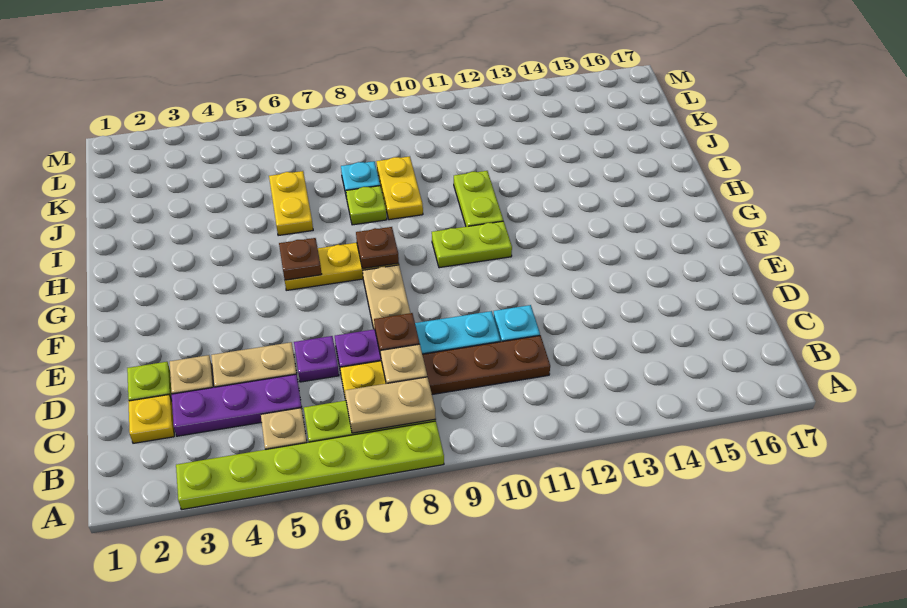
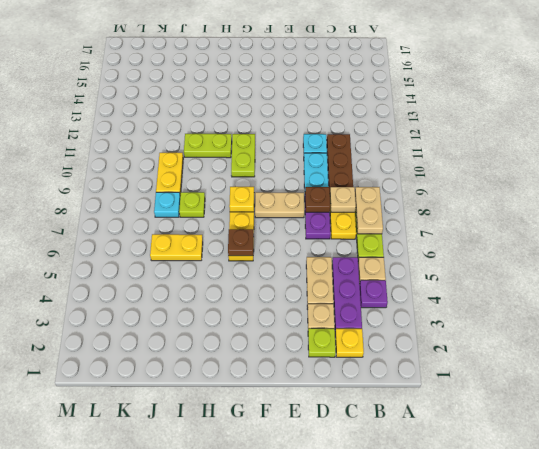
lime plate A3:A8 level 1 -> none
purple plate D6 level 1 -> purple plate B4 level 1
brown plate G8 level 2 -> yellow plate G8 level 2
yellow plate I9:J9 level 1 -> yellow plate J9:J10 level 1

